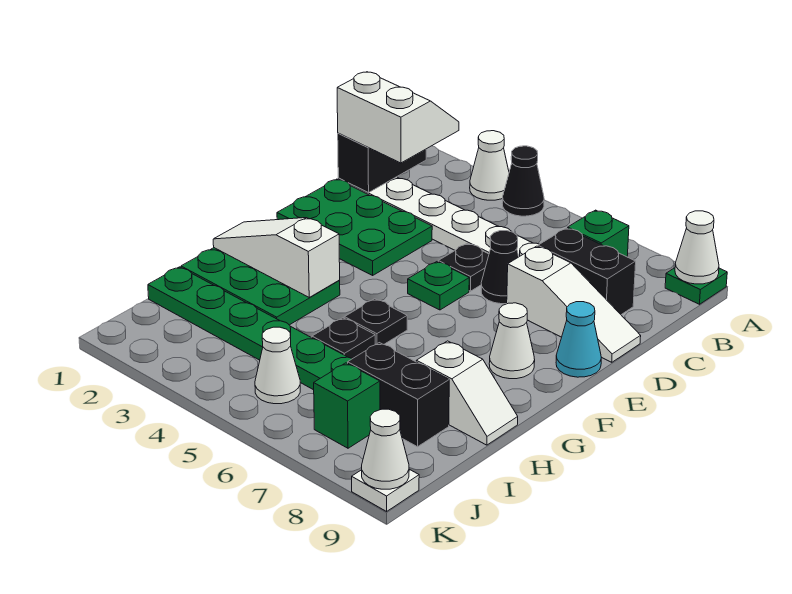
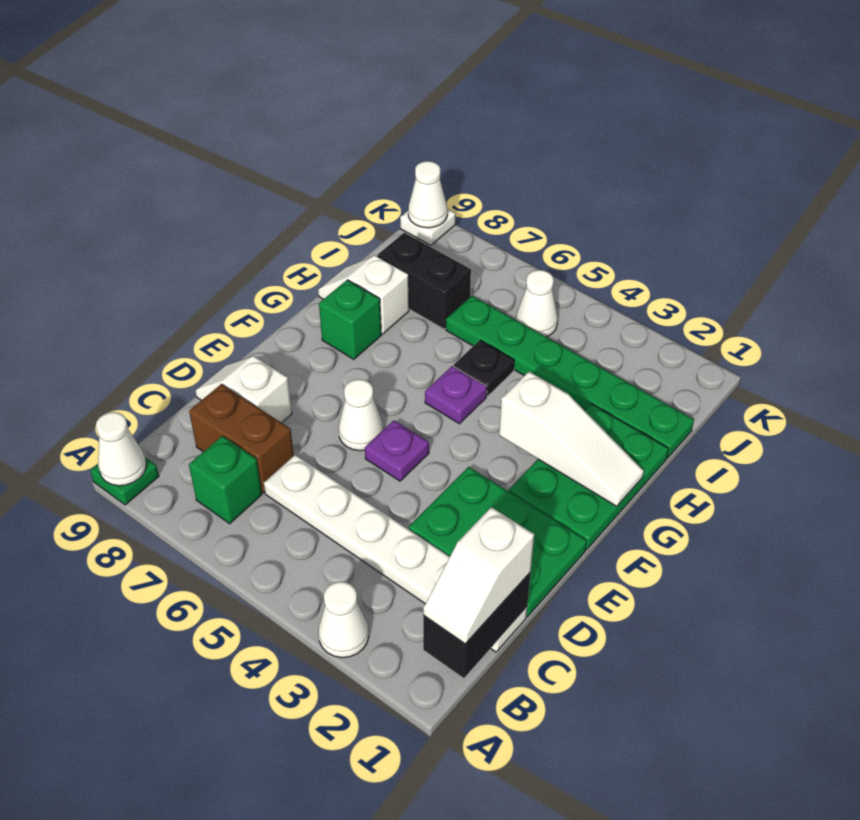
black cone A4 level 1 -> none
white slope B1:C2 level 3 top C -> white slope B1:C1 level 3 top C
black brick C7:C8 level 1 -> brown brick C7:C8 level 1
black plate D5 level 1 -> none
black cone D6 level 1 -> none
white slope D7:D9 level 1 top 7 -> white slope D8:D9 level 1 top 8
green plate E5 level 1 -> purple plate E5 level 1
cyan cone E9 level 1 -> none
white cone F8 level 1 -> white cone E6 level 1
green plate G1:H3 level 1 -> green plate F1:H2 level 1
black plate G5 level 1 -> purple plate G5 level 1
green brick J7 level 1 -> green brick G8 level 1

